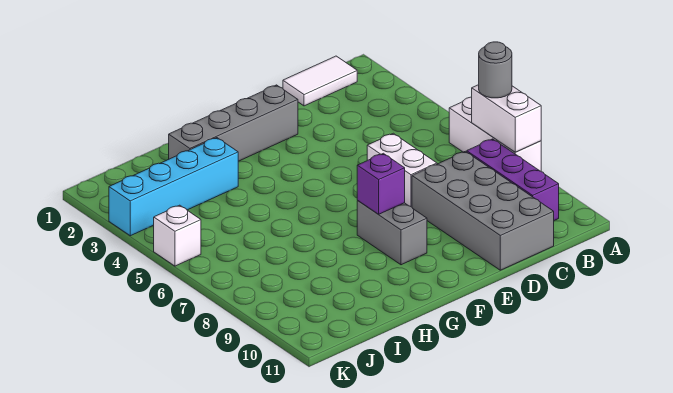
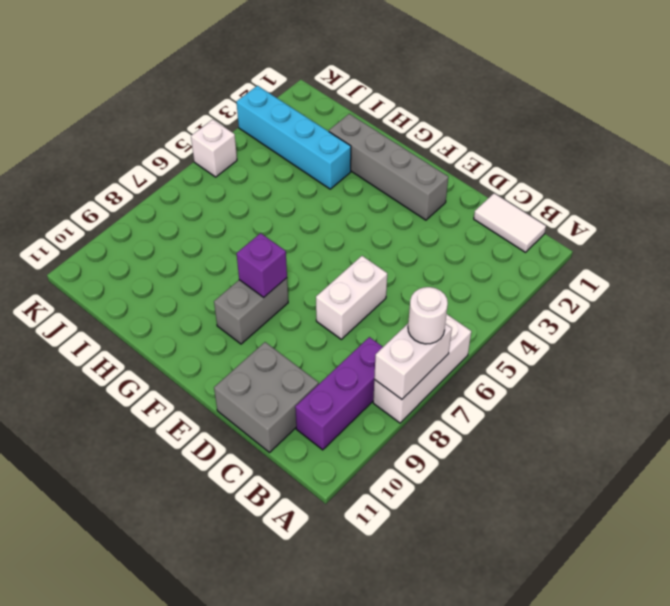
grey round brick A7 level 3 -> white round brick A7 level 3
grey brick C8:D11 level 1 -> grey brick C10:D11 level 1

